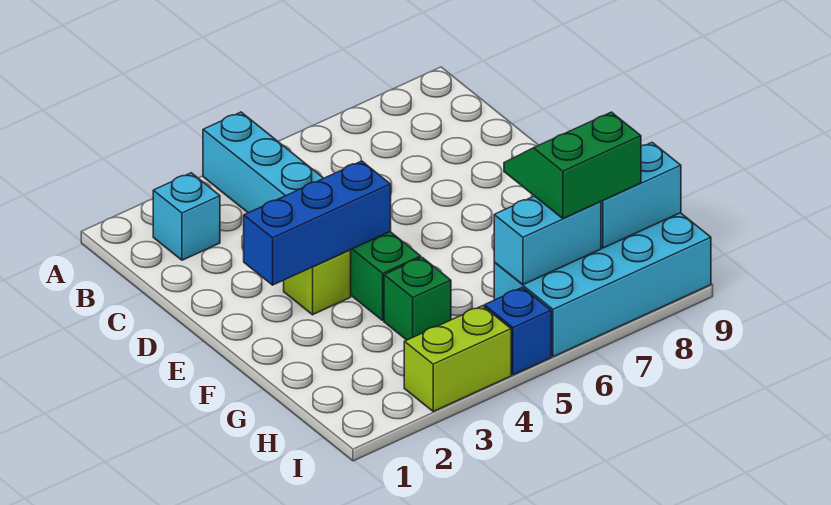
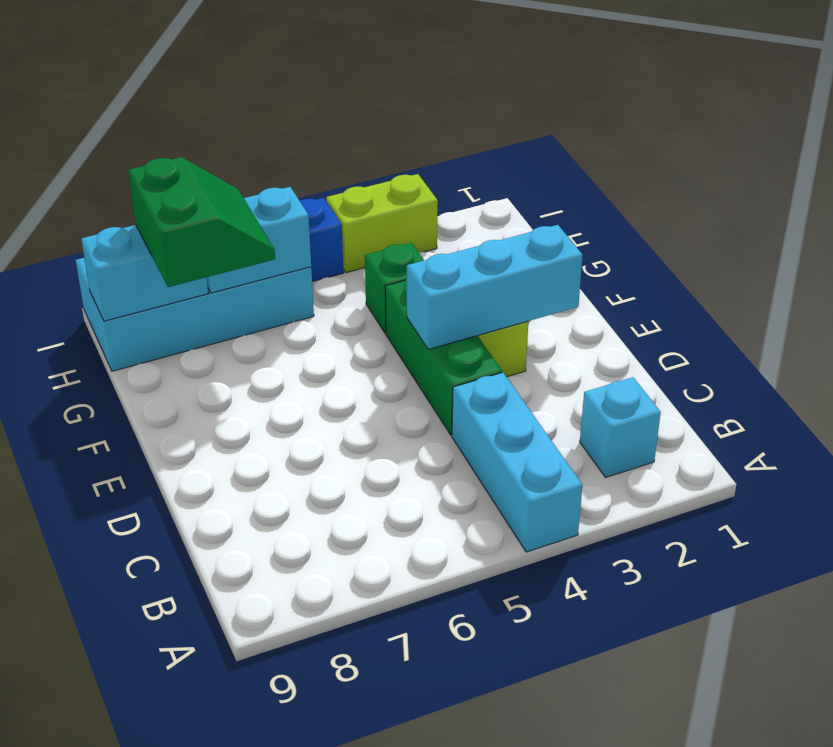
blue brick E2:E4 level 2 -> cyan brick E2:E4 level 2
green slope G7:H8 level 3 top H -> green slope G7:H8 level 3 top 8

